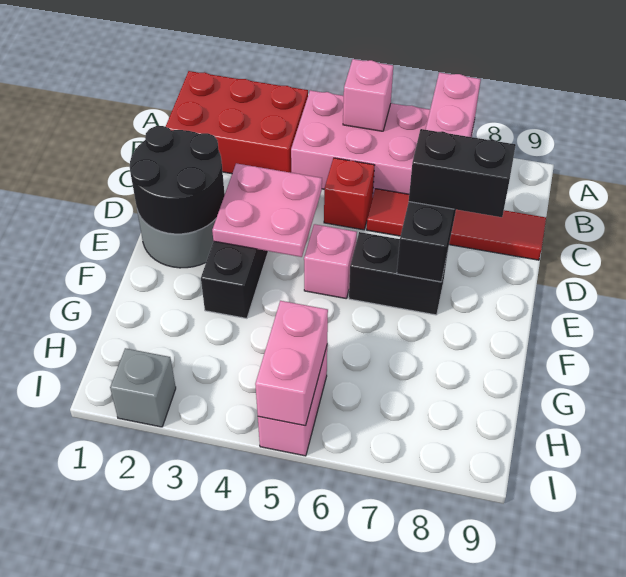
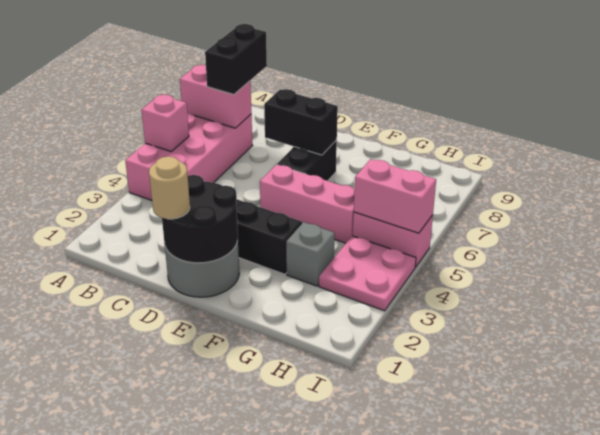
red brick A1:B3 level 1 -> none
red brick C5 level 1 -> none
red tile C6:C9 level 1 -> none
none -> tan round brick D1 level 3
pink plate D3:E4 level 2 -> pink plate H3:I4 level 1
black brick D7:D8 level 3 -> black brick B7:B8 level 3
pink brick E5 level 1 -> pink brick E5:G5 level 1
grey brick I2 level 1 -> grey brick G3 level 1

